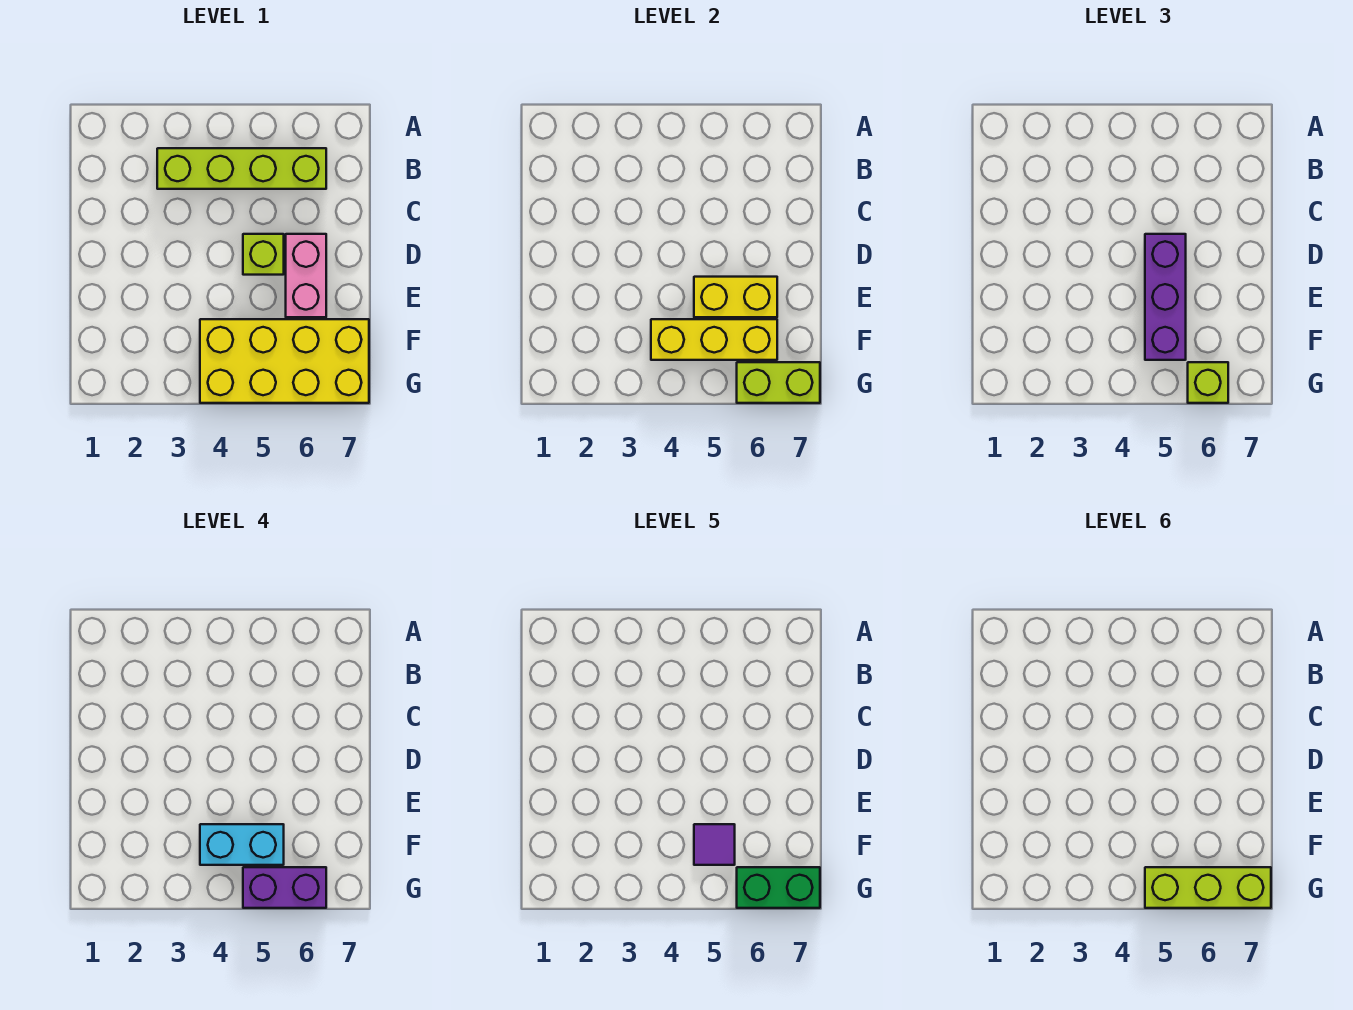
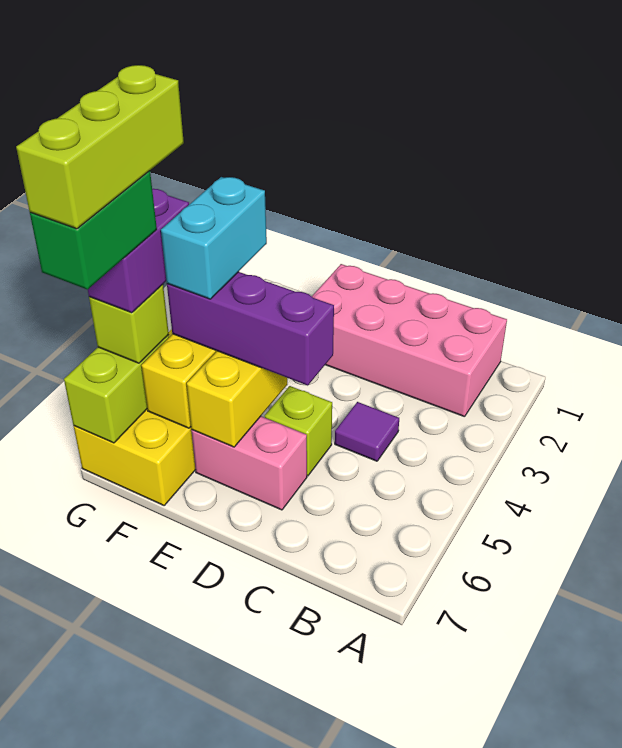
none -> pink brick B1:E2 level 1
lime brick B3:B6 level 1 -> none
purple tile F5 level 5 -> purple tile C4 level 1

